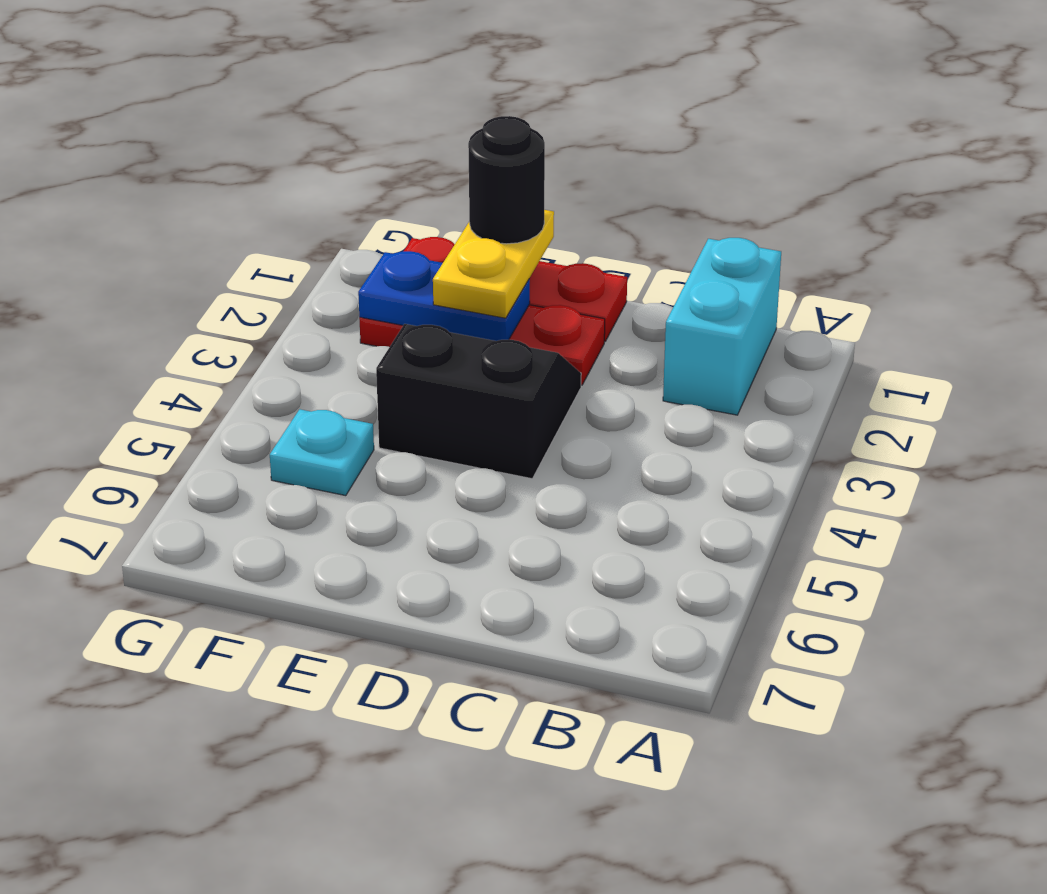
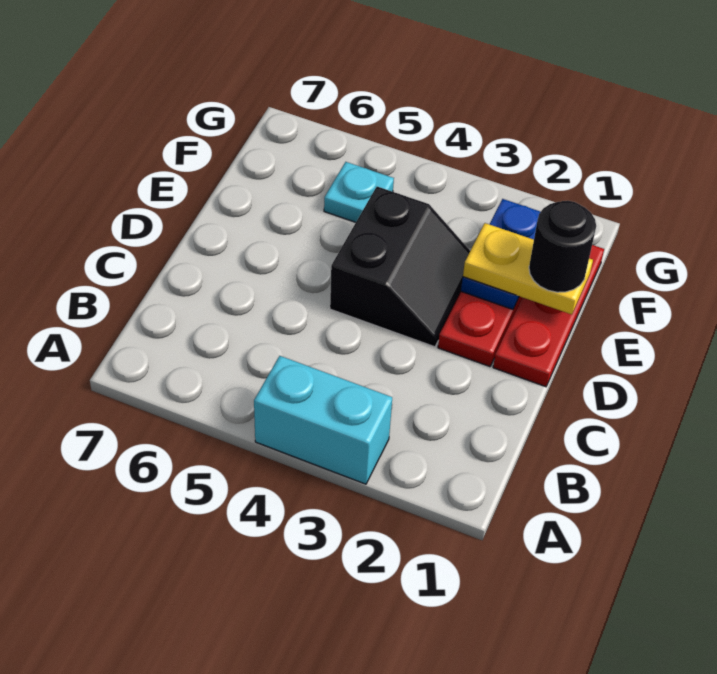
cyan brick B1:B2 level 1 -> cyan brick A3:A4 level 1

